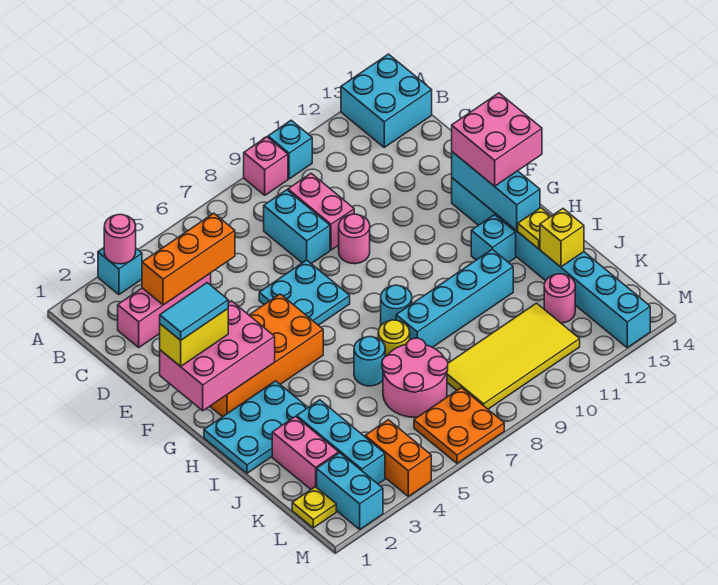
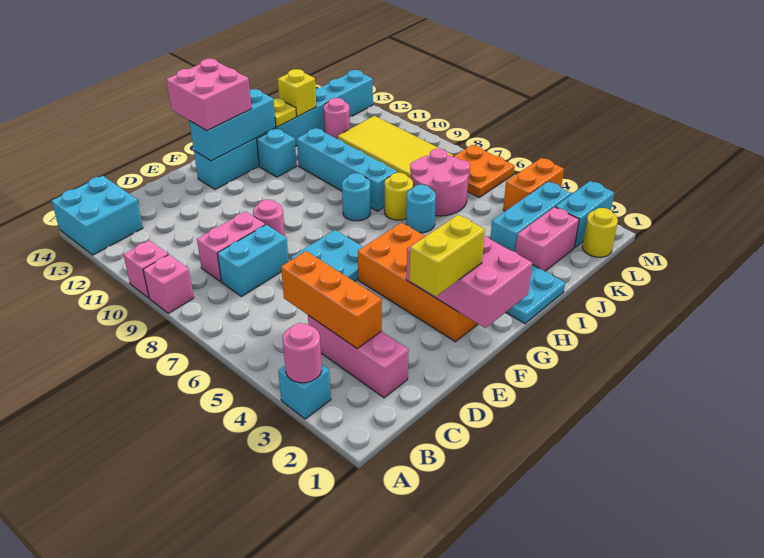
cyan brick A10 level 1 -> pink brick A10 level 1
yellow brick F1:F2 level 3 -> yellow brick E2:F2 level 3
cyan tile F1:F2 level 4 -> none
yellow plate L1 level 1 -> yellow round brick L1 level 1

